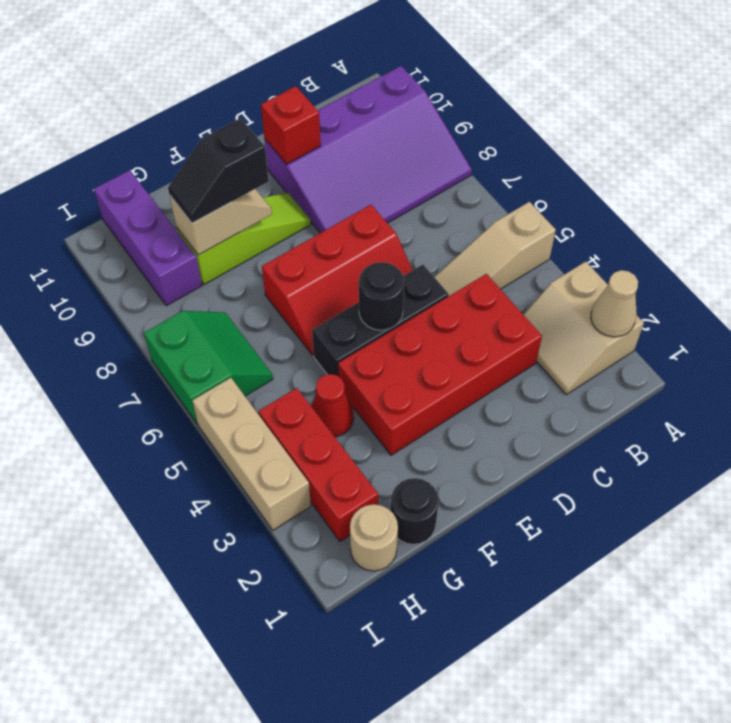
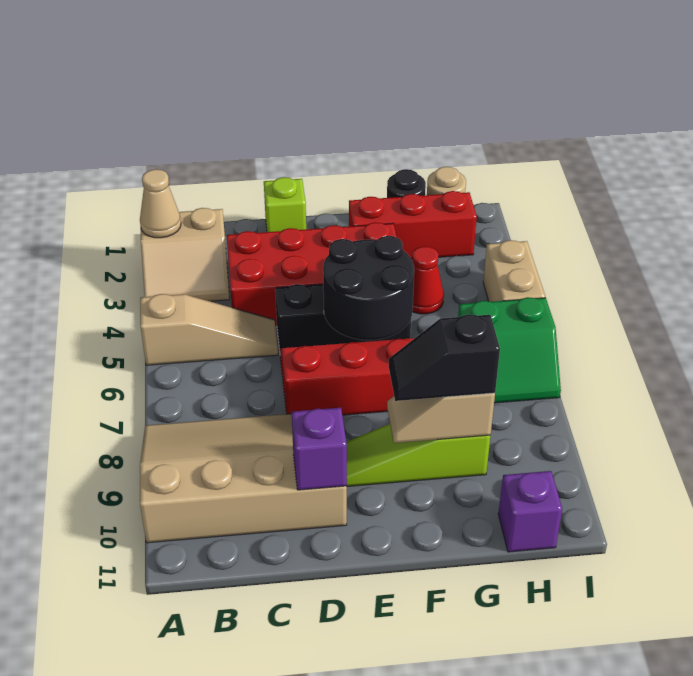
tan slope A2:B3 level 1 top A -> tan slope A2:B3 level 1 top 2
purple slope A8:D10 level 1 top 10 -> tan slope A8:D10 level 1 top 10
none -> lime brick D1 level 1
red brick D10 level 2 -> purple brick D10 level 2
black round brick E5 level 2 -> black round brick E5:F6 level 2
black slope F9:G9 level 3 top F -> black slope F9:G9 level 3 top G
red brick H2:H4 level 1 -> red brick F2:H2 level 1
green slope H6:I7 level 1 top I -> green slope H6:I7 level 1 top 6
purple brick H9:H11 level 1 -> purple brick H11 level 1
tan brick I3:I5 level 1 -> tan brick I4:I5 level 1

